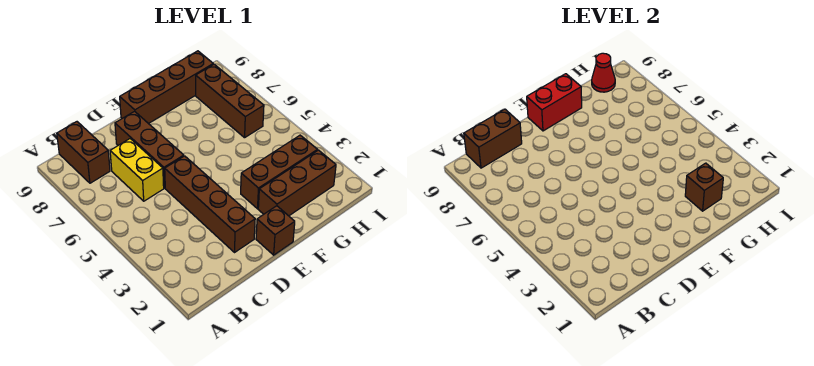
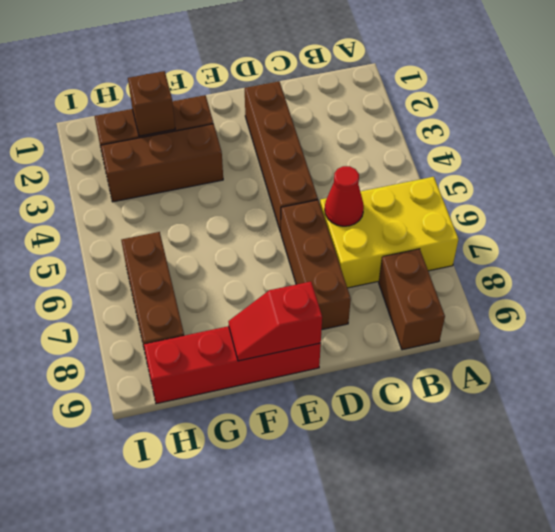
brown brick B9:C9 level 2 -> none
yellow brick C6:C7 level 1 -> yellow brick A6:C7 level 1
brown brick E1 level 1 -> none
brown brick E9:H9 level 1 -> red brick E9:H9 level 1
red brick E9:F9 level 2 -> red slope E9:F9 level 2 top E
red cone H9 level 2 -> red cone C6 level 2

